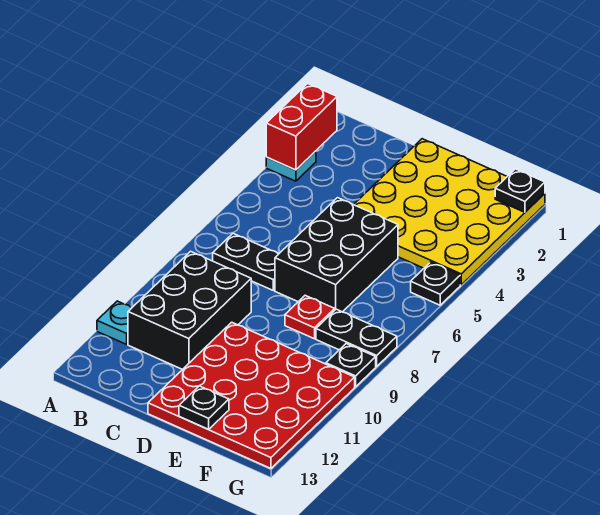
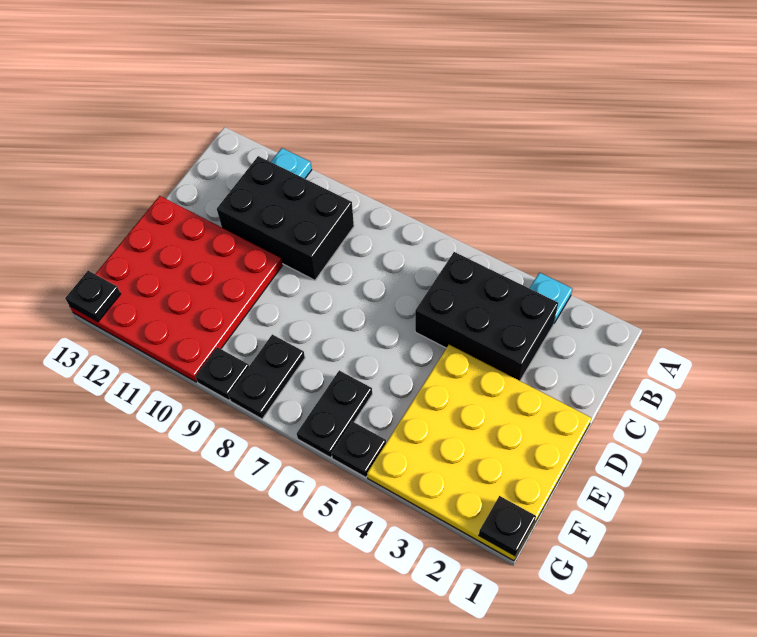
red brick A2:A3 level 2 -> none
black plate B7:C7 level 1 -> black plate F6:G6 level 1
black brick D5:E7 level 1 -> black brick B3:C5 level 1
red plate E8 level 1 -> none
black plate E13 level 2 -> black plate G13 level 2

